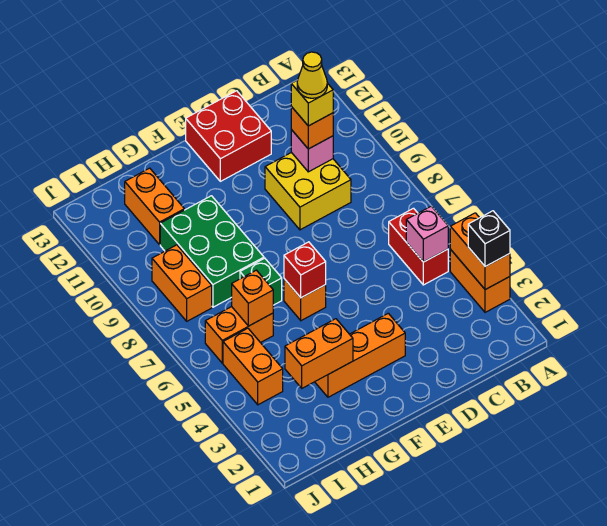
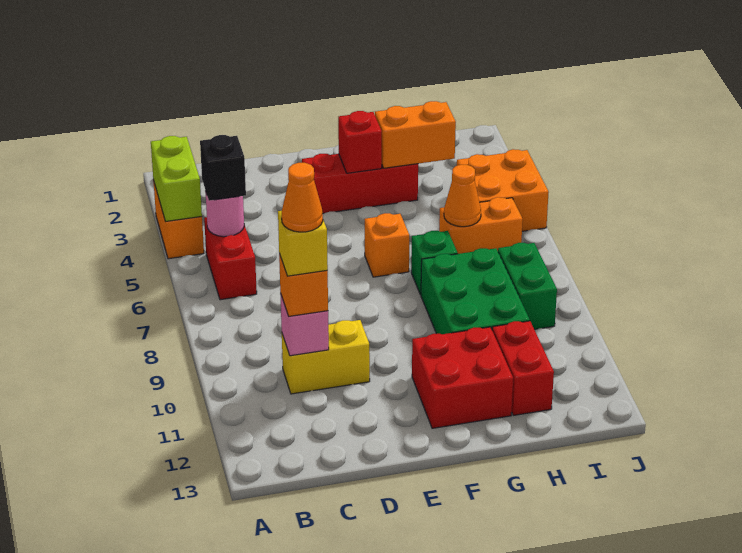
orange brick A3:A4 level 2 -> lime brick A3:A4 level 2
black brick A3 level 3 -> black brick B5 level 3
pink brick B5 level 2 -> pink round brick B5 level 2
yellow brick C9:D10 level 1 -> yellow brick C10:D10 level 1
yellow cone C10 level 5 -> orange cone C10 level 5
red brick D12:E13 level 1 -> red brick F11:G12 level 1
orange brick E3:G3 level 1 -> red brick E3:G3 level 1
red brick F6 level 2 -> red brick F3 level 2
orange brick H6 level 2 -> orange cone H6 level 2
orange brick H11:H12 level 1 -> red brick H11:H12 level 1
orange brick I4:I5 level 1 -> orange brick I4:J5 level 1
orange brick I8:I9 level 1 -> green brick I8:I9 level 1

